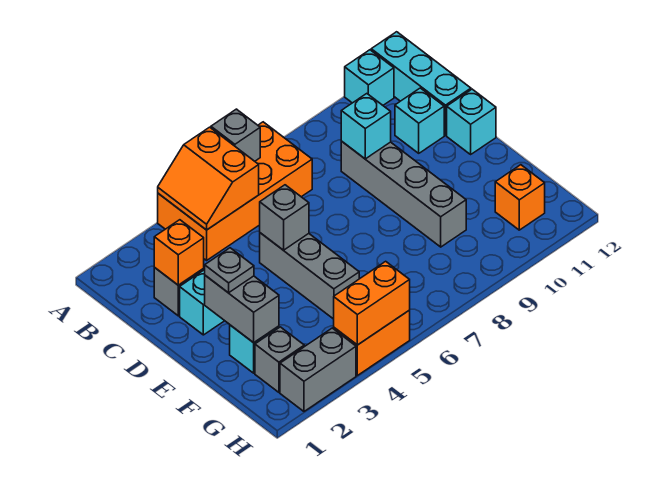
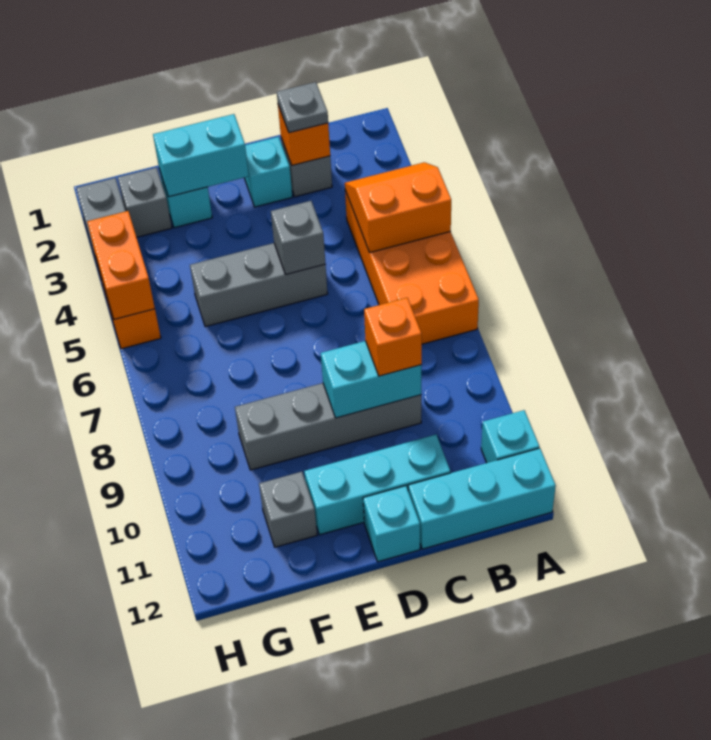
grey brick A6 level 2 -> grey brick F11 level 1
cyan brick C9 level 2 -> cyan brick C9:D9 level 2
cyan brick C11 level 1 -> cyan brick C11:E11 level 1
grey brick E2:F2 level 2 -> cyan brick E2:F2 level 2
grey plate E2 level 3 -> grey plate C2 level 3
orange brick G11 level 1 -> orange brick C9 level 3

